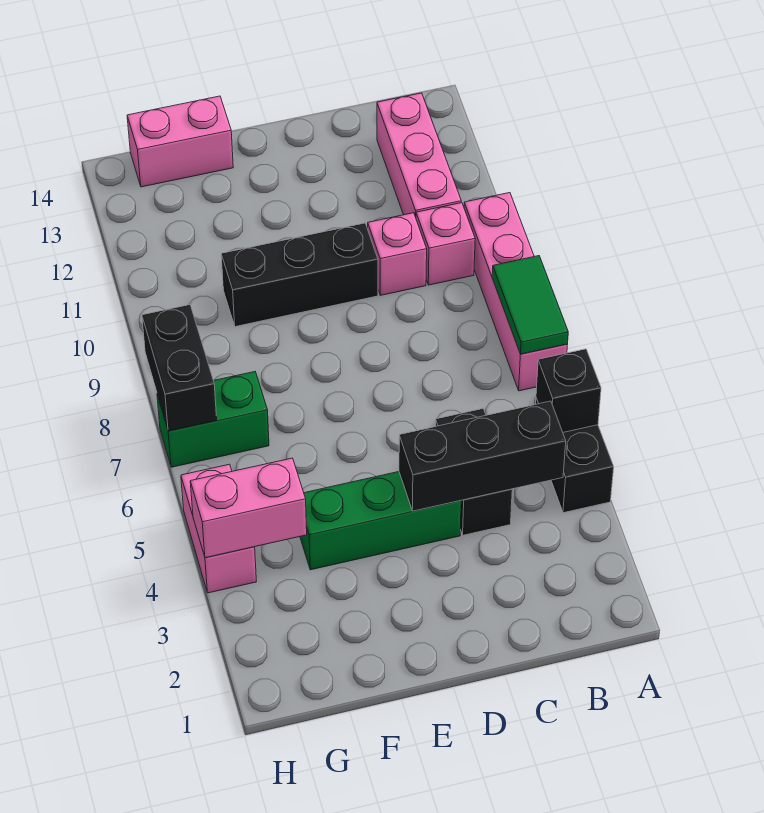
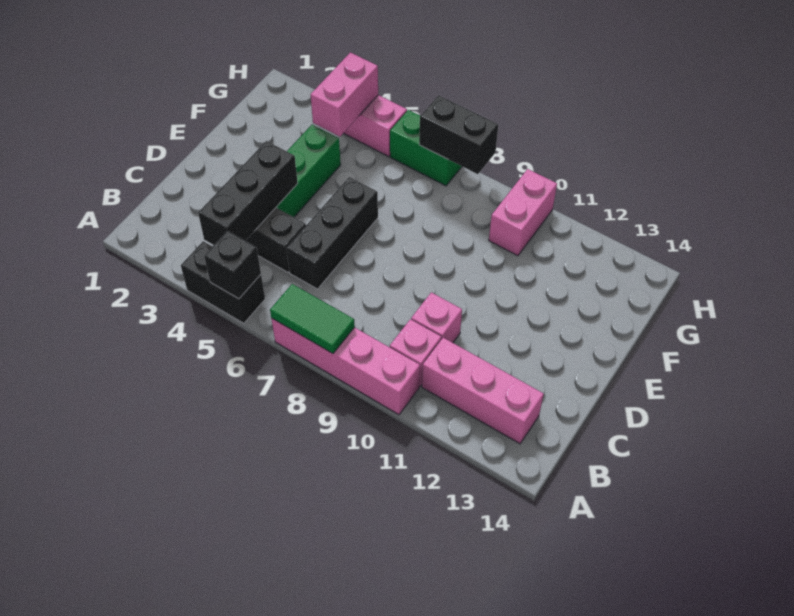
black brick D10:F10 level 1 -> black brick C6:E6 level 1
pink brick F14:G14 level 1 -> pink brick G10:H10 level 1
green brick G7:H7 level 1 -> green brick H6:H7 level 1

